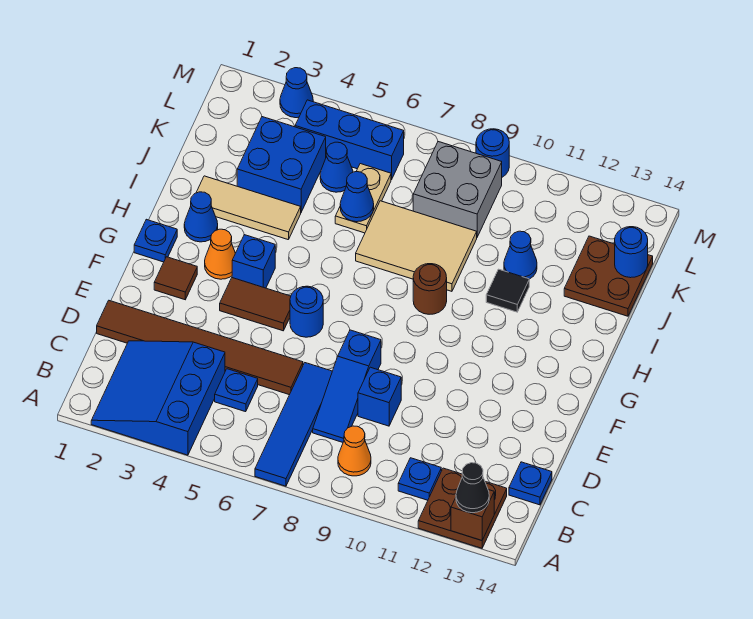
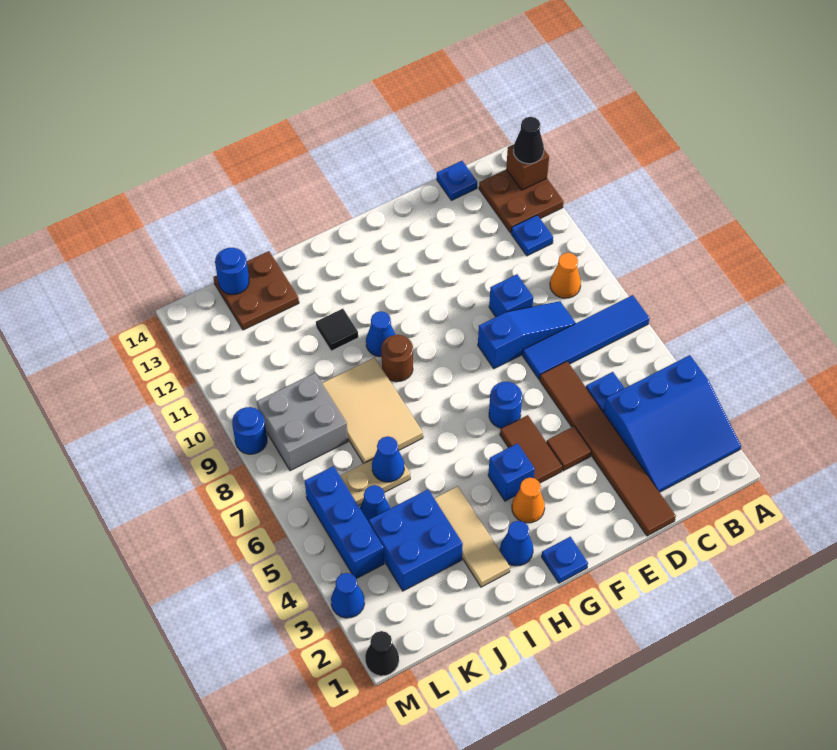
brown tile F2 level 1 -> brown tile E4 level 1
blue cone J11 level 1 -> blue cone H10 level 1
none -> black cone M1 level 1

